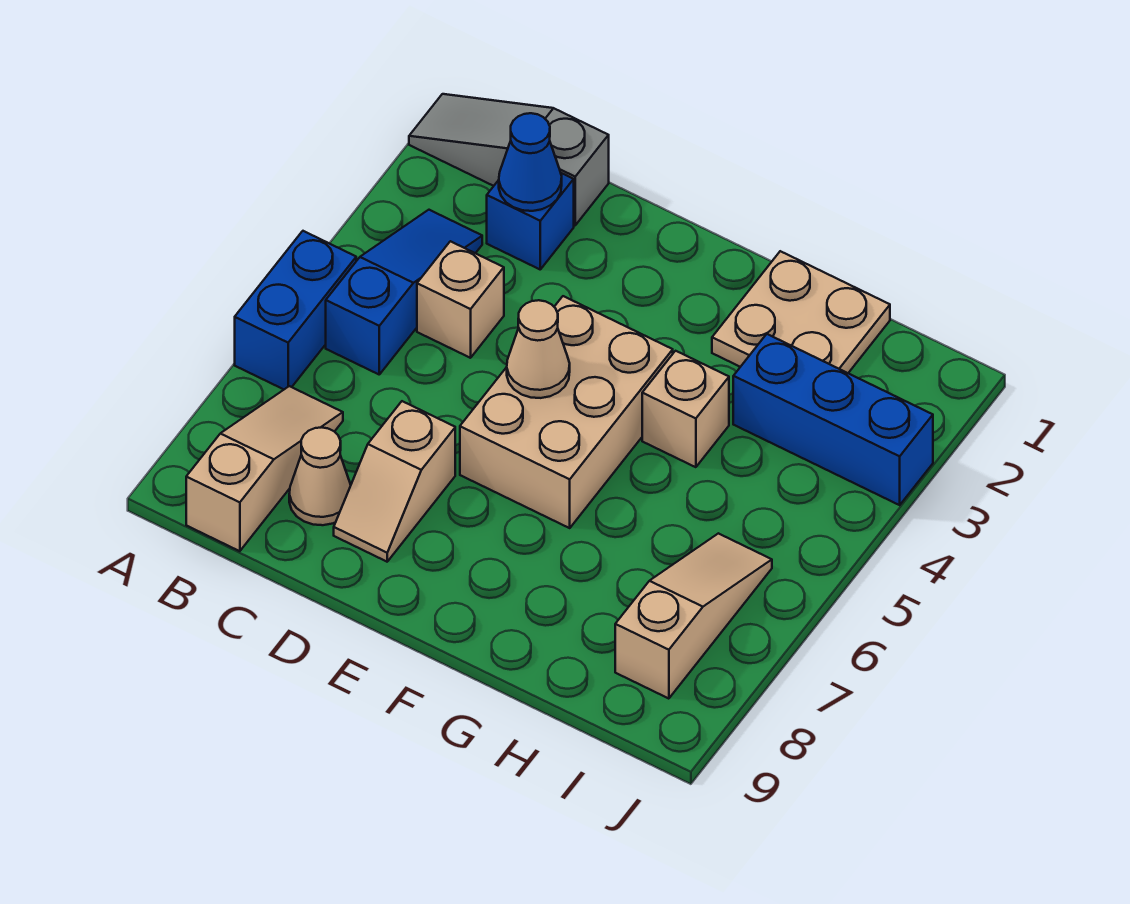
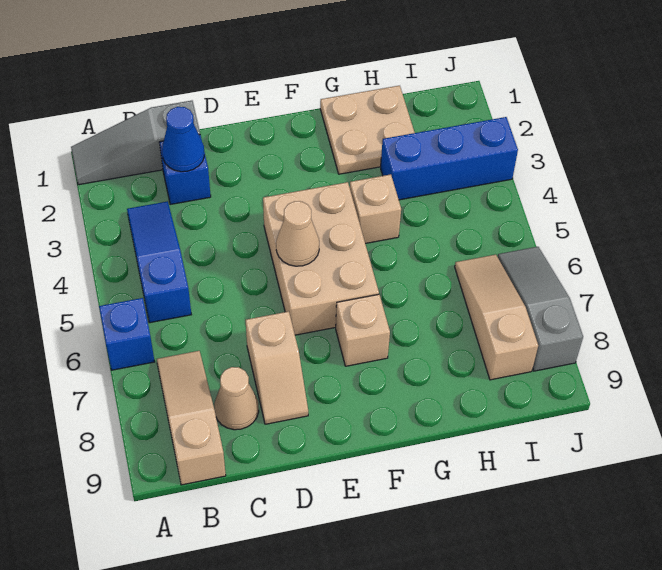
blue brick A5:A6 level 1 -> blue brick A6 level 1
tan brick C4 level 1 -> tan brick F7 level 1
none -> grey slope J6:J8 level 1 top 8

